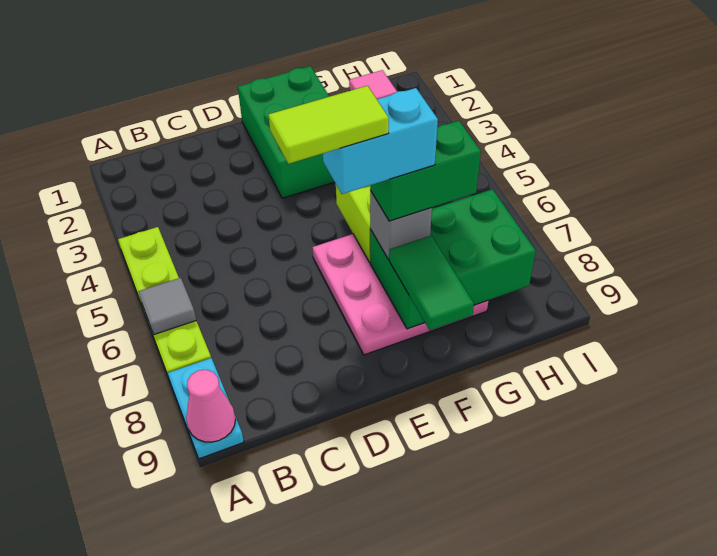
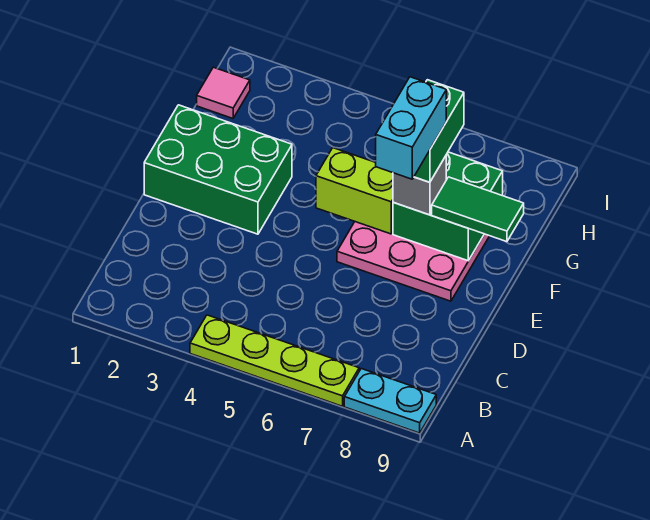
grey tile A6 level 2 -> none
pink cone A9 level 2 -> none
lime tile D7:E7 level 6 -> none
green brick F7:H8 level 2 -> green brick F7:G8 level 2

